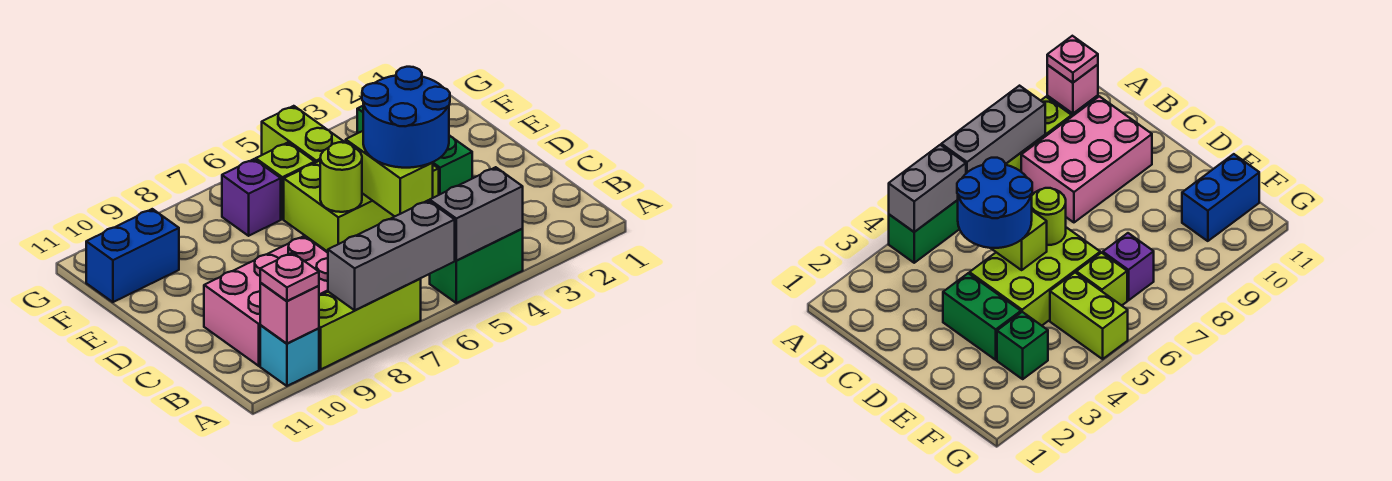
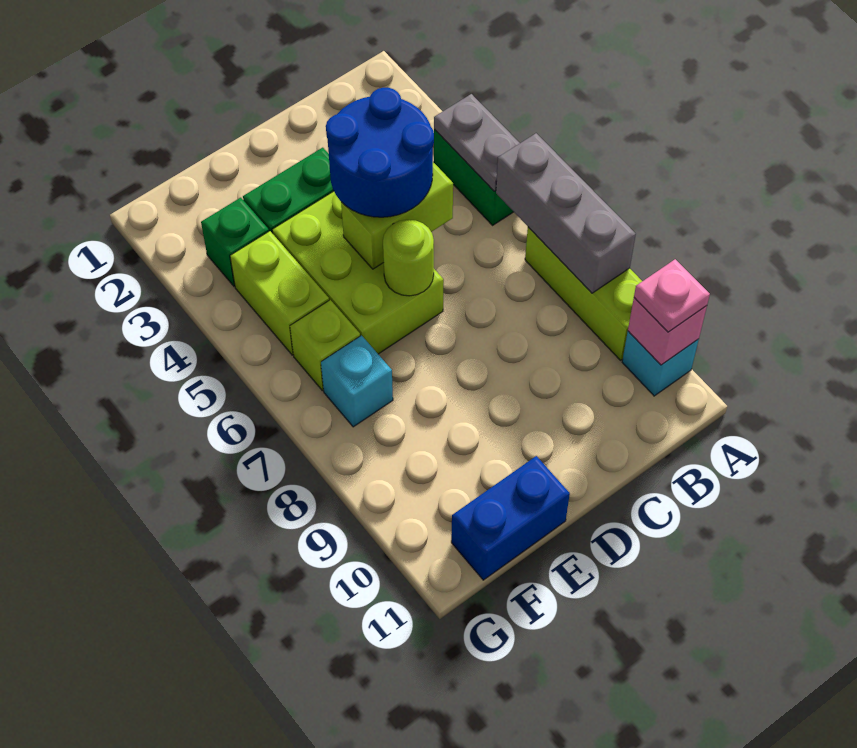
grey brick A4:A5 level 2 -> grey plate A4:A5 level 2
pink brick B8:C10 level 1 -> none
lime brick F5:G5 level 1 -> lime brick F4:F5 level 1
purple brick F7 level 1 -> cyan brick F7 level 1
blue brick F10:F11 level 1 -> blue brick E11:F11 level 1

